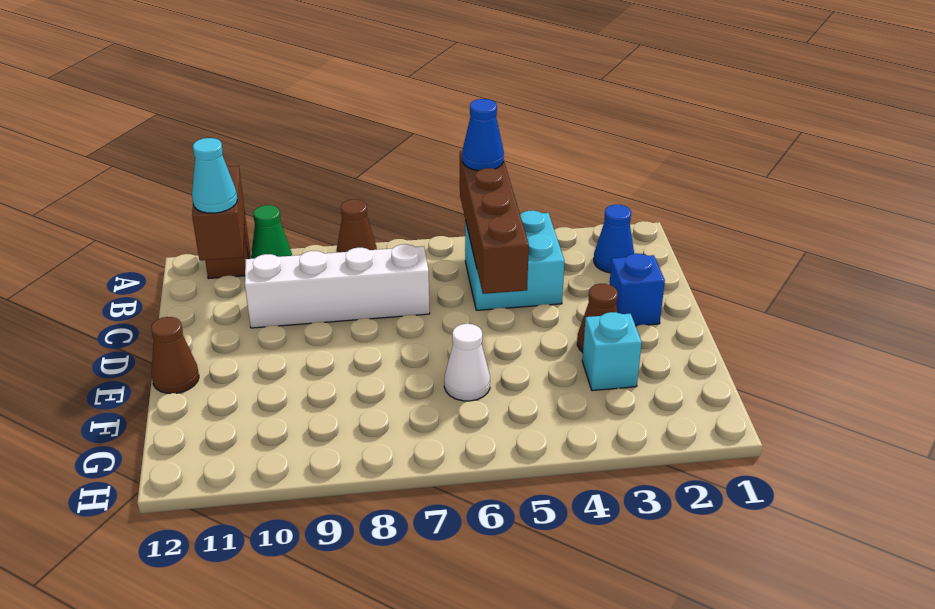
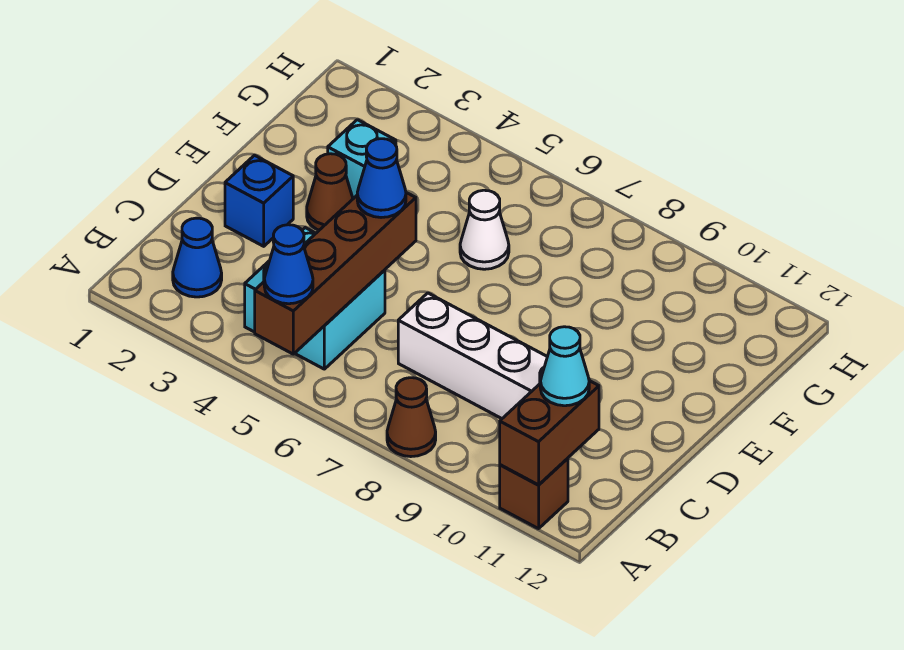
green cone A10 level 1 -> none
none -> blue cone D5 level 3
brown cone E12 level 1 -> none

